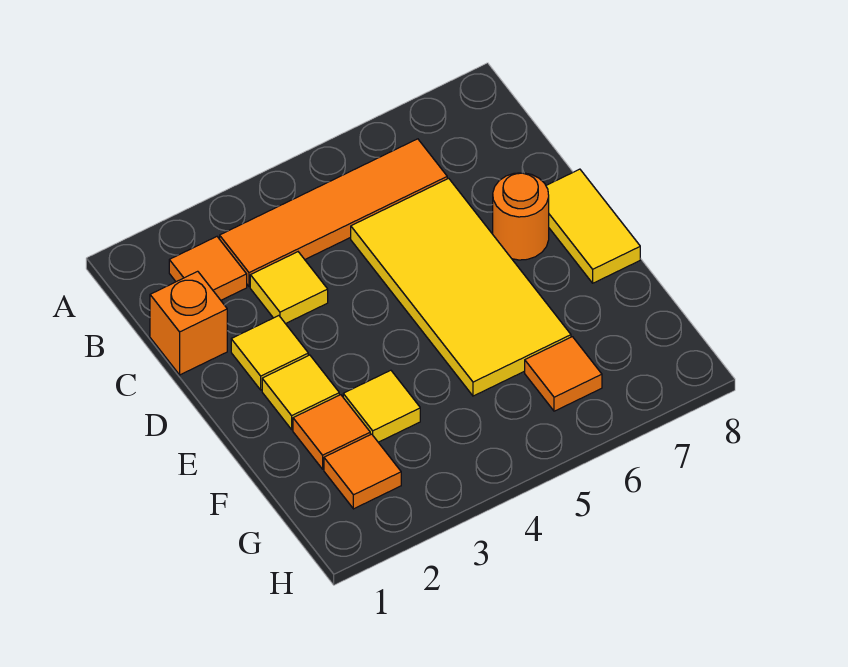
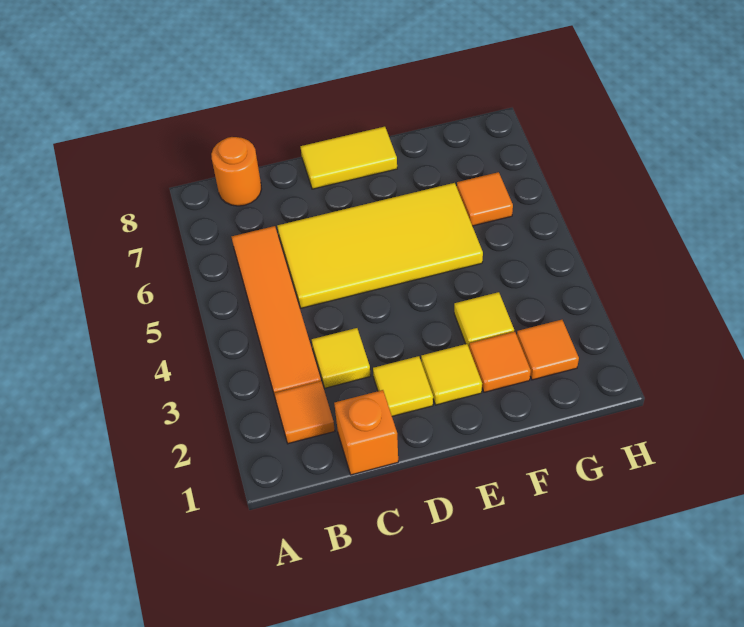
orange round brick D7 level 1 -> orange round brick B8 level 1

